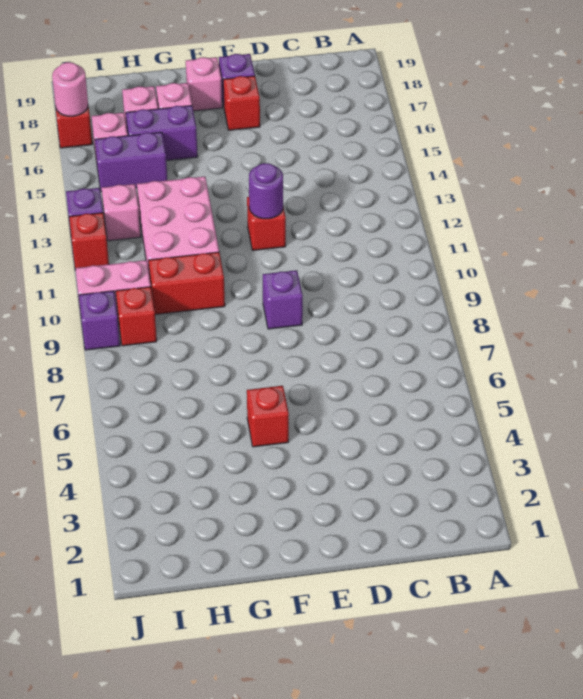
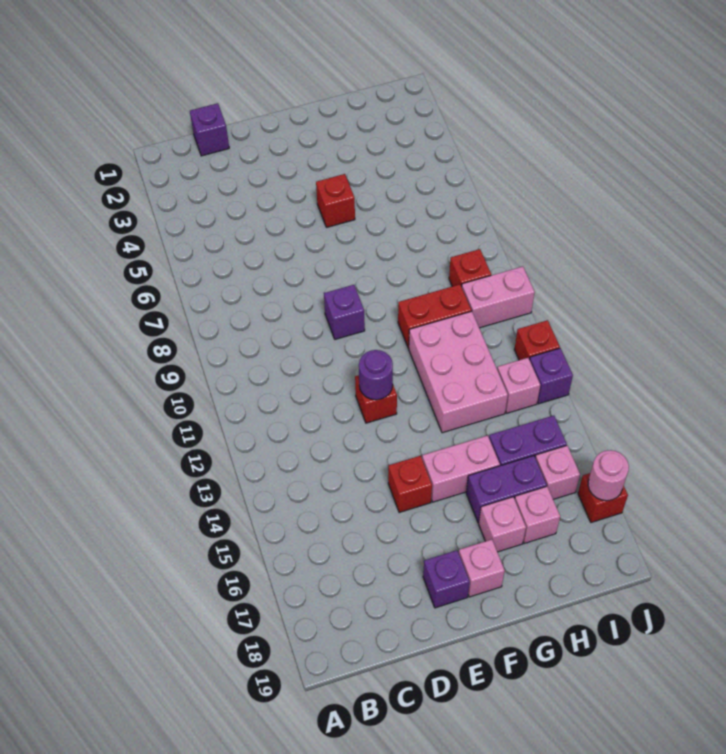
red brick E17 level 1 -> red brick E15 level 1
none -> pink brick F15:G15 level 1
purple brick J9 level 1 -> purple brick C1 level 1

